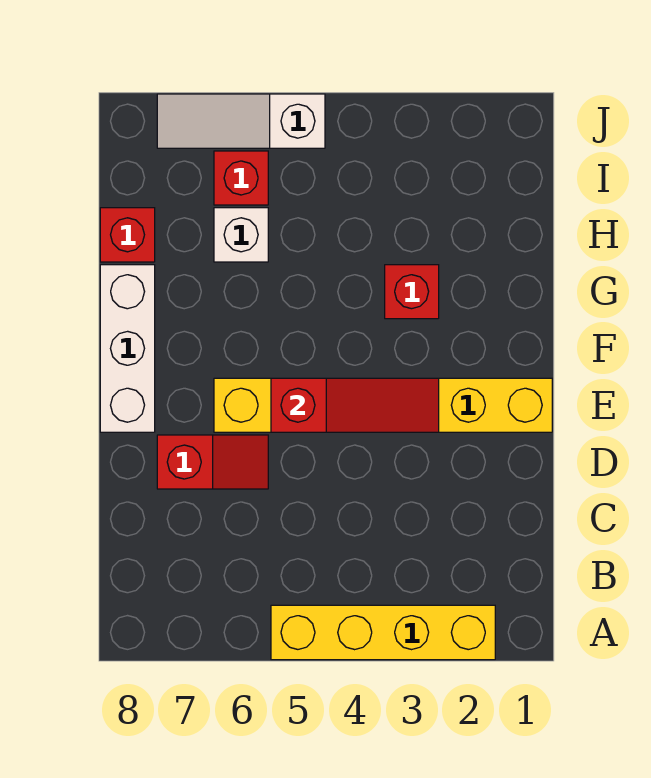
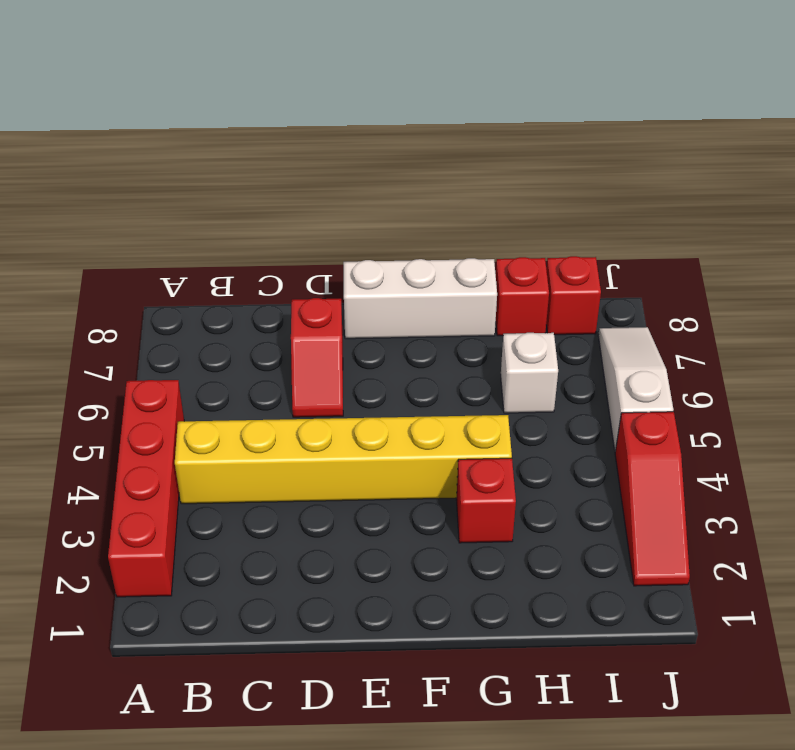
yellow brick A2:A5 level 1 -> red brick A2:A5 level 1
yellow brick E1:E6 level 1 -> yellow brick B4:G4 level 1
red slope E3:E5 level 2 top 5 -> red slope J2:J4 level 1 top 4
red brick I6 level 1 -> red brick I8 level 1

